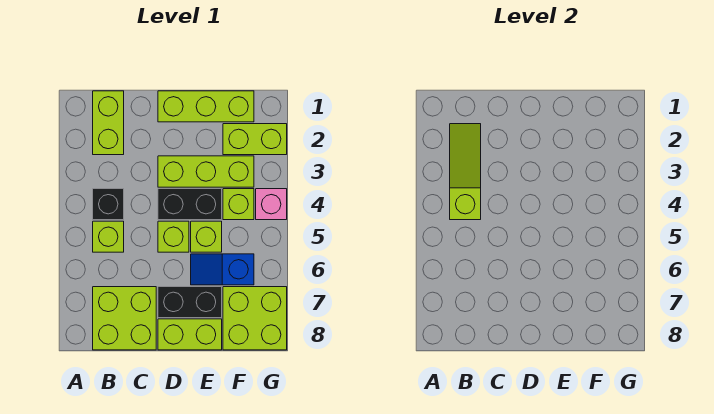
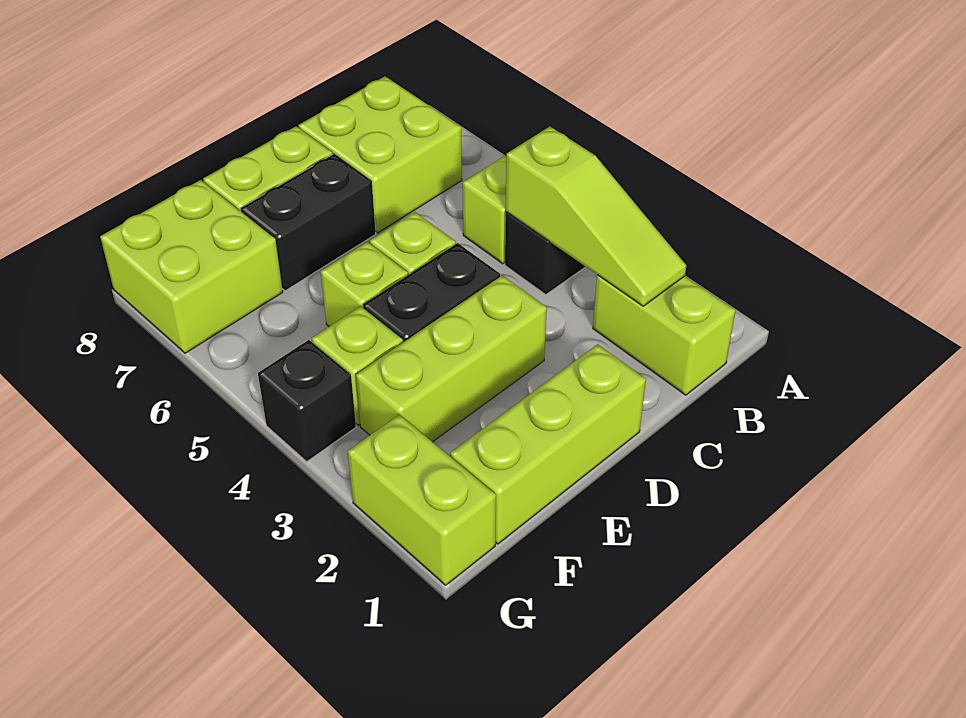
blue slope E6:F6 level 1 top F -> none
lime brick F2:G2 level 1 -> lime brick G1:G2 level 1
pink brick G4 level 1 -> black brick G4 level 1

